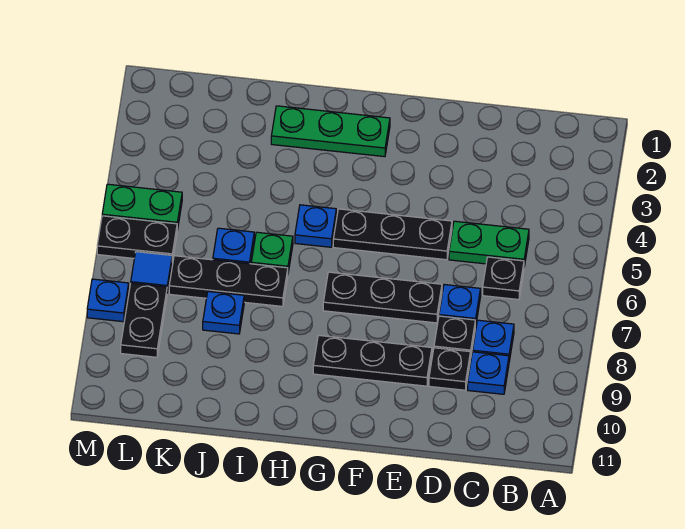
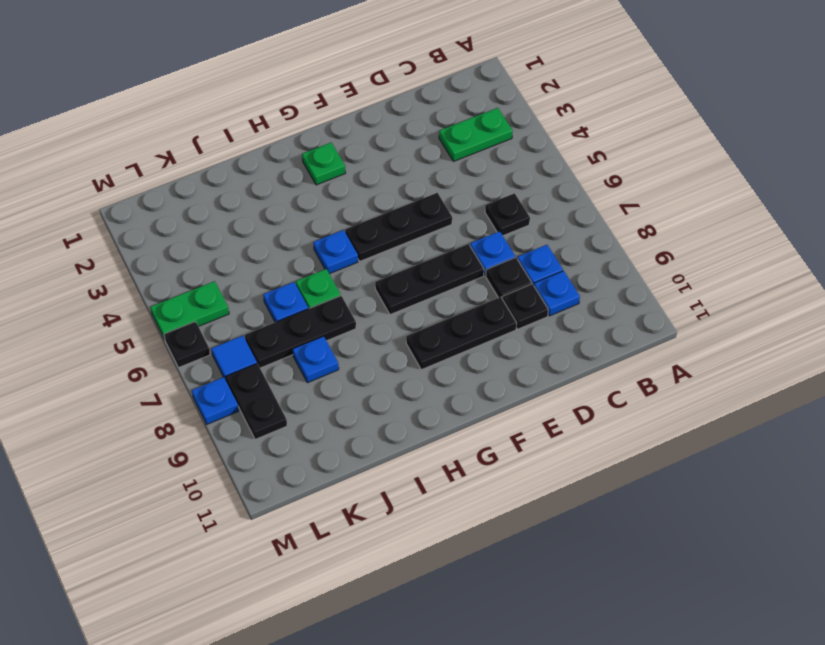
green plate C5:D5 level 1 -> green plate B3:C3 level 1
green plate G2:I2 level 1 -> green plate G2 level 1
black plate L6:M6 level 1 -> black plate M6 level 1

